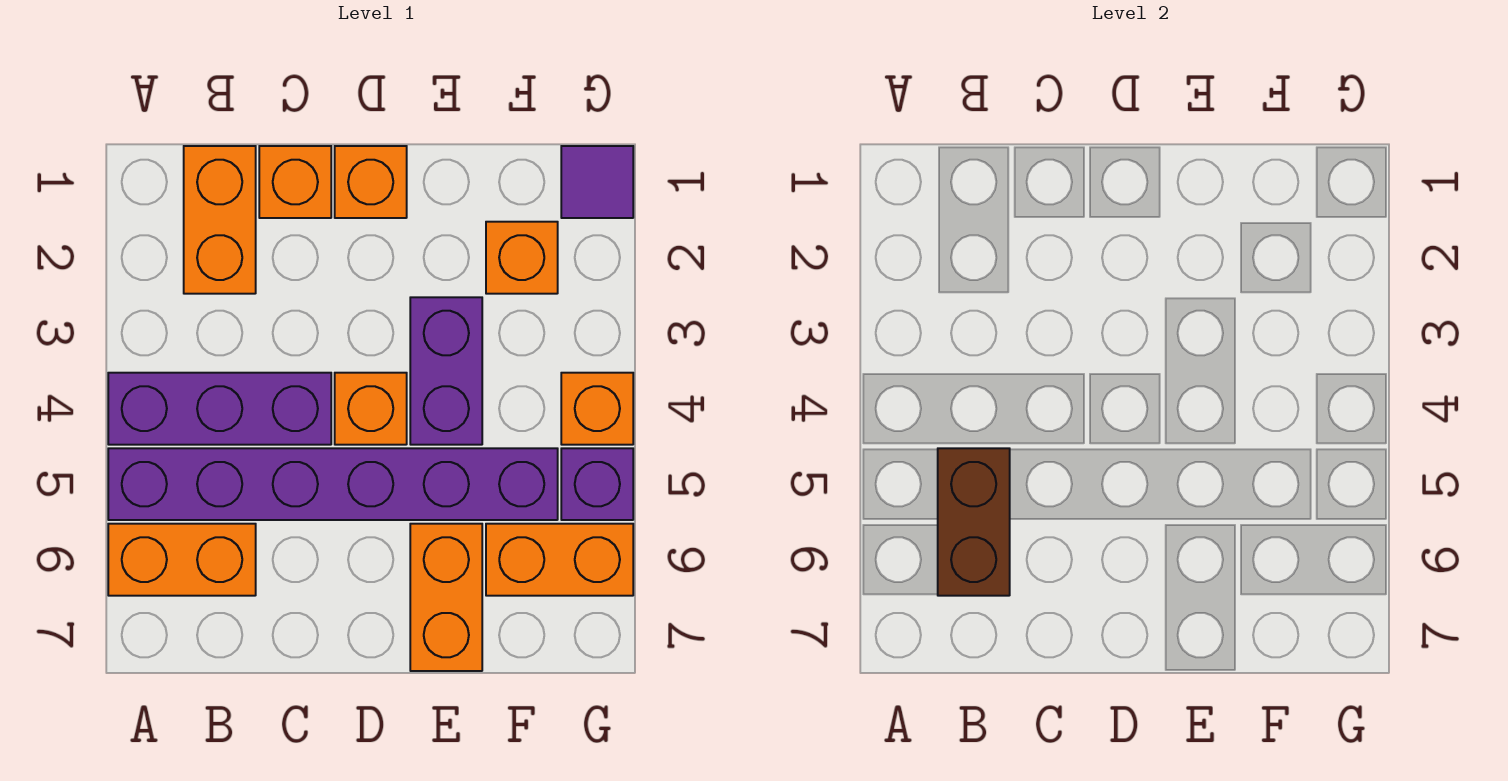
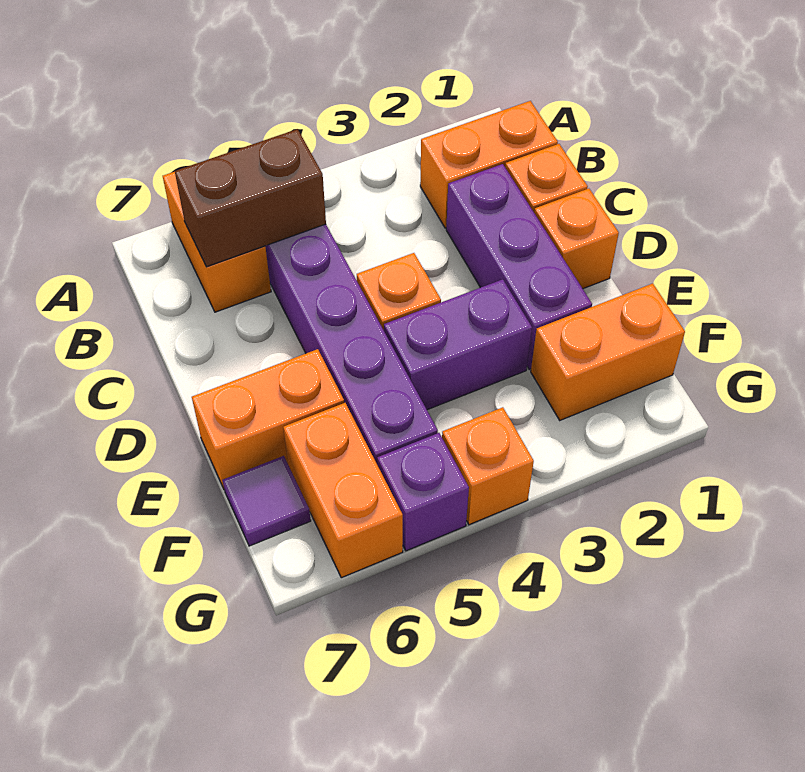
purple brick A4:C4 level 1 -> purple brick C2:E2 level 1
orange brick F2 level 1 -> orange brick F1:F2 level 1
purple tile G1 level 1 -> purple tile F7 level 1

